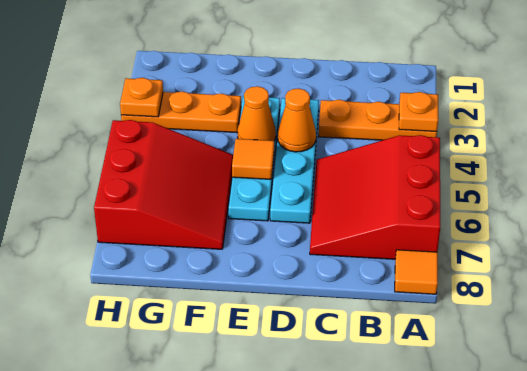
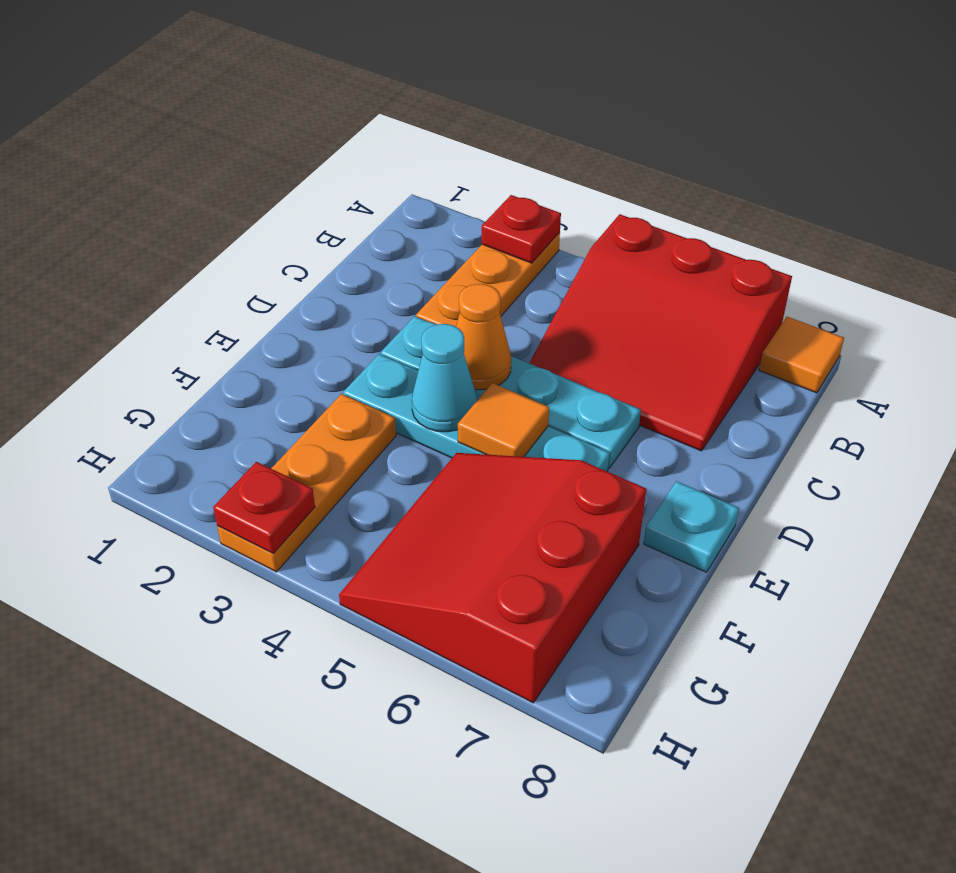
orange plate A3 level 2 -> red plate A3 level 2
orange cone E4 level 2 -> cyan cone E4 level 2
none -> cyan plate E8 level 1
red slope F5:H7 level 1 top H -> red slope F5:H7 level 1 top 7
orange plate H3 level 2 -> red plate H3 level 2

